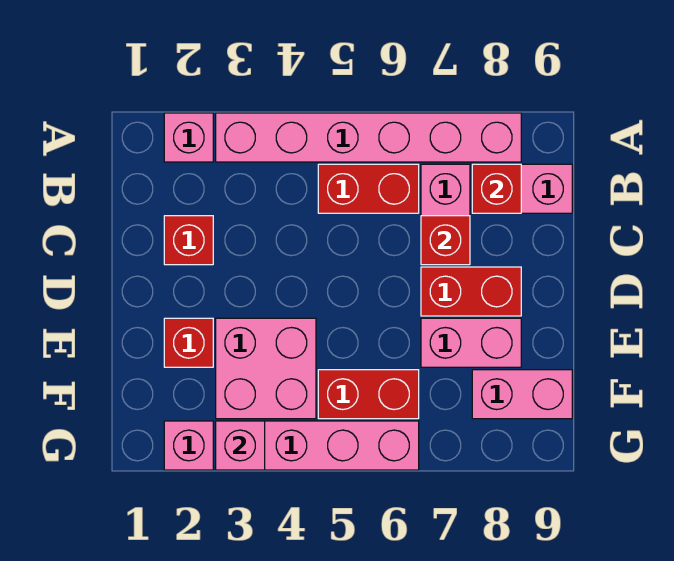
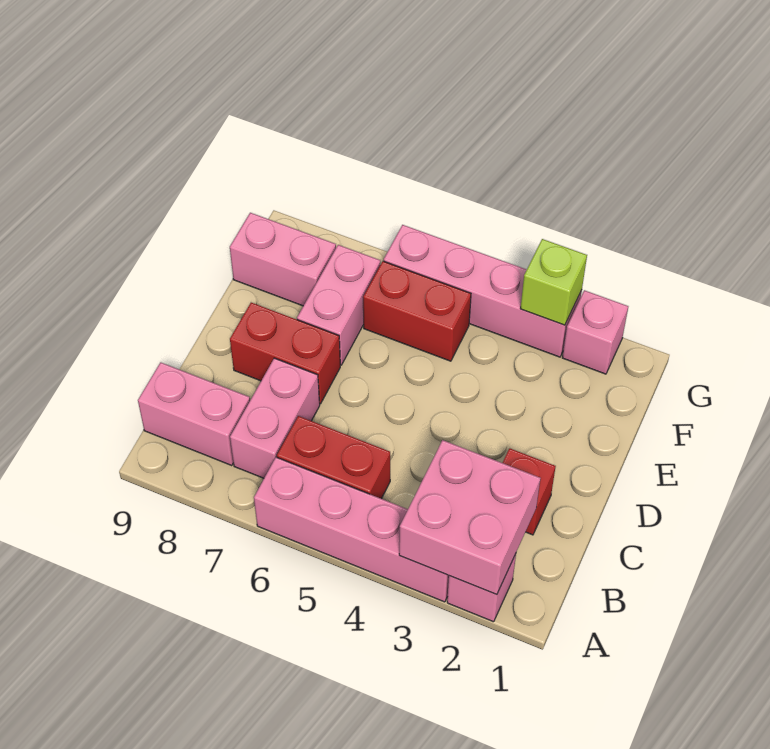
pink brick A3:A8 level 1 -> pink brick A3:A6 level 1
red brick B8 level 2 -> none
red brick C7 level 2 -> none
red brick E2 level 1 -> none
pink brick E3:F4 level 1 -> pink brick A2:B3 level 2
pink brick E7:E8 level 1 -> pink brick E7:F7 level 1
pink brick G3 level 2 -> lime brick G3 level 2

